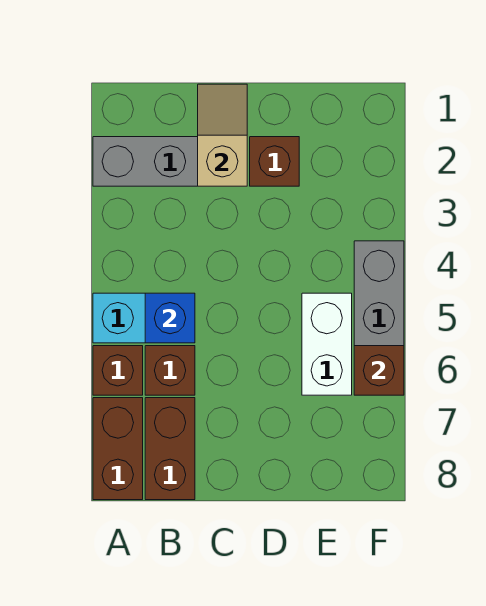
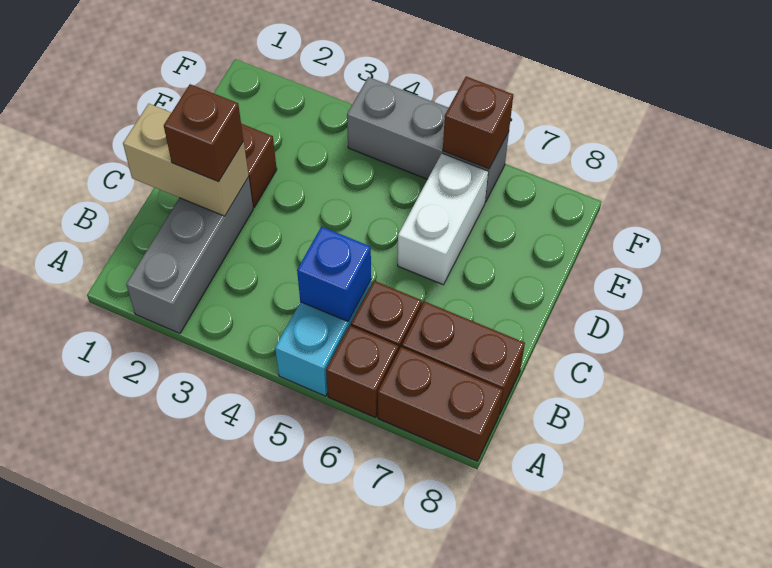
tan slope C1:C2 level 2 top 2 -> tan brick C1:C2 level 2
none -> brown brick C2 level 3
white brick E5:E6 level 1 -> white brick D6:E6 level 1

